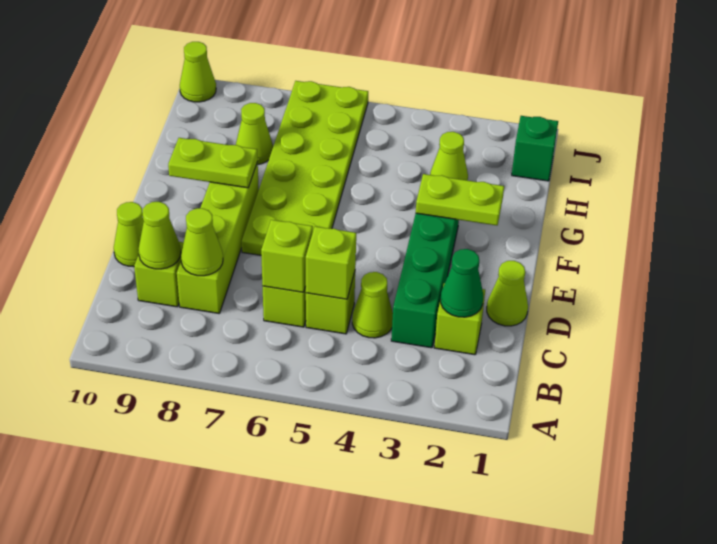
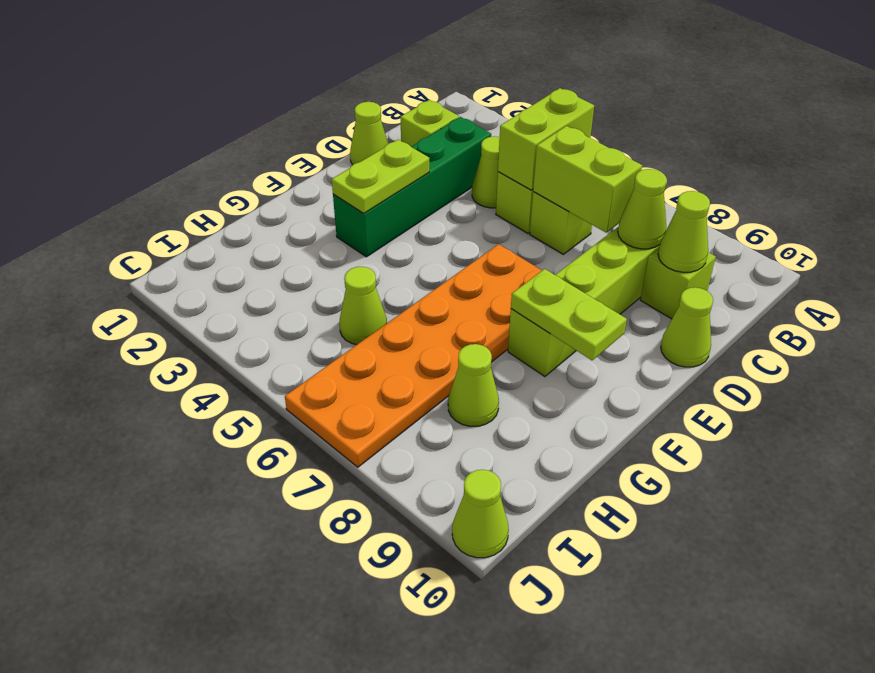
green cone C2 level 2 -> none
lime brick C5 level 2 -> lime brick B5:C5 level 2
lime brick C6 level 2 -> lime brick C6:C7 level 2
lime plate E6:J7 level 1 -> orange plate E6:J7 level 1
lime plate F2:F3 level 2 -> lime plate E3:F3 level 2
lime cone H3 level 1 -> lime cone H5 level 1
green brick I1 level 1 -> none

